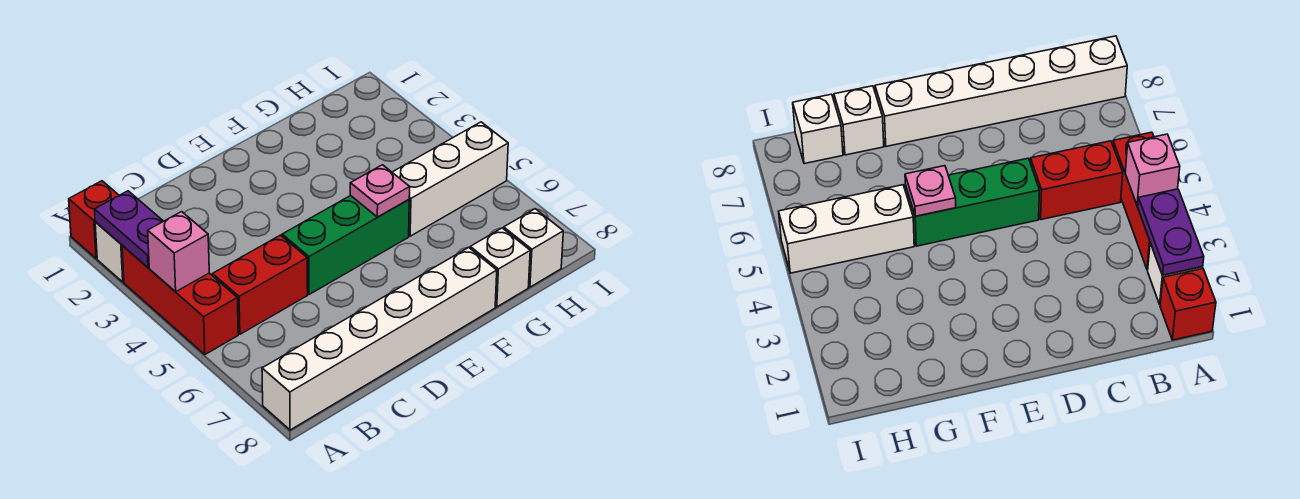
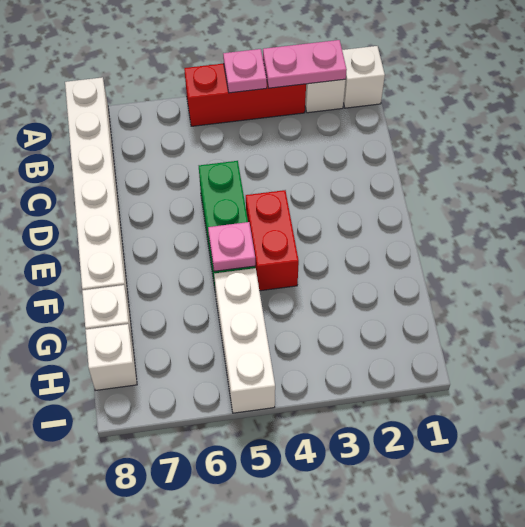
red brick A1 level 1 -> white brick A1 level 1
purple plate A2:A3 level 2 -> pink plate A2:A3 level 2
pink brick A4 level 2 -> pink plate A4 level 2
red brick B5:C5 level 1 -> red brick E4:F4 level 1

